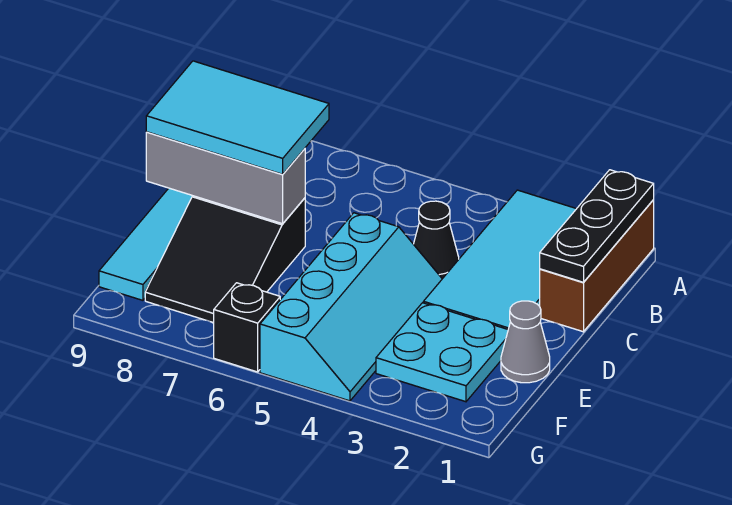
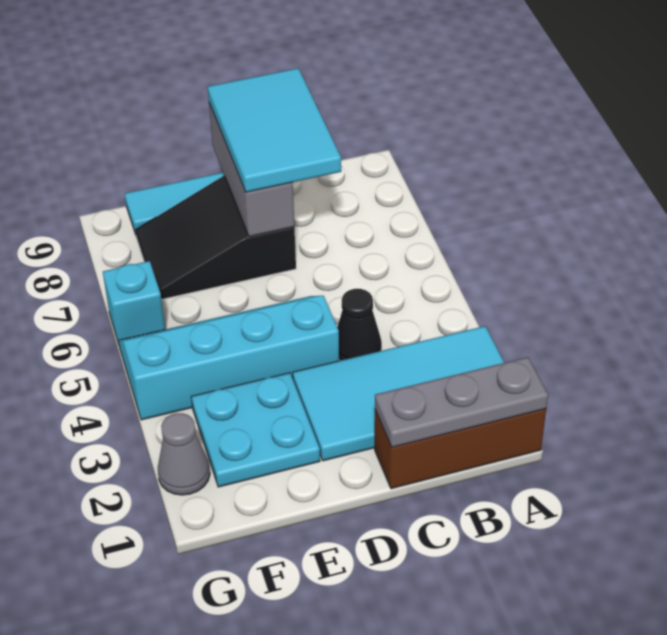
black plate A1:C1 level 2 -> grey plate A1:C1 level 2
cyan slope D4:G5 level 1 top 5 -> cyan slope D4:G5 level 1 top 4
grey cone E1 level 1 -> grey cone G2 level 1
black brick G6 level 1 -> cyan brick G6 level 1

